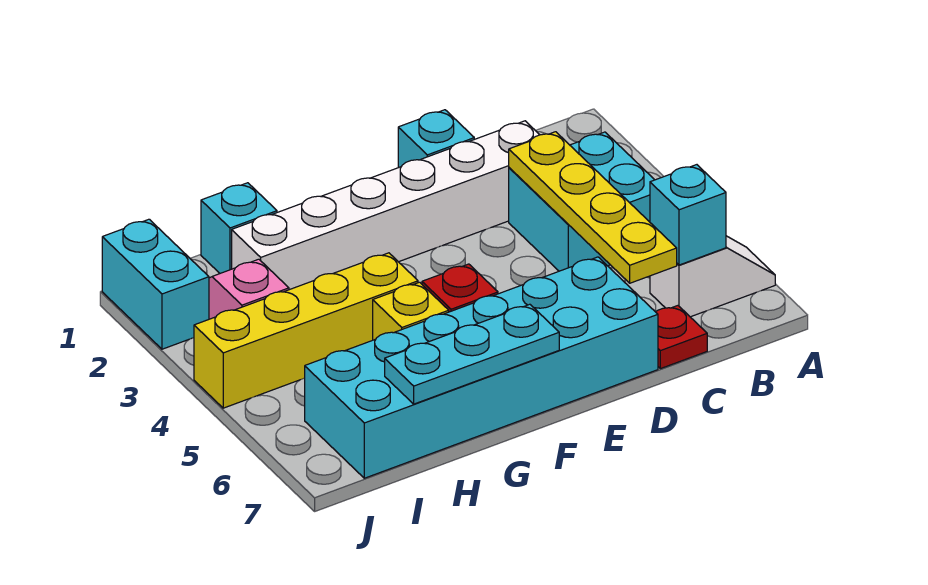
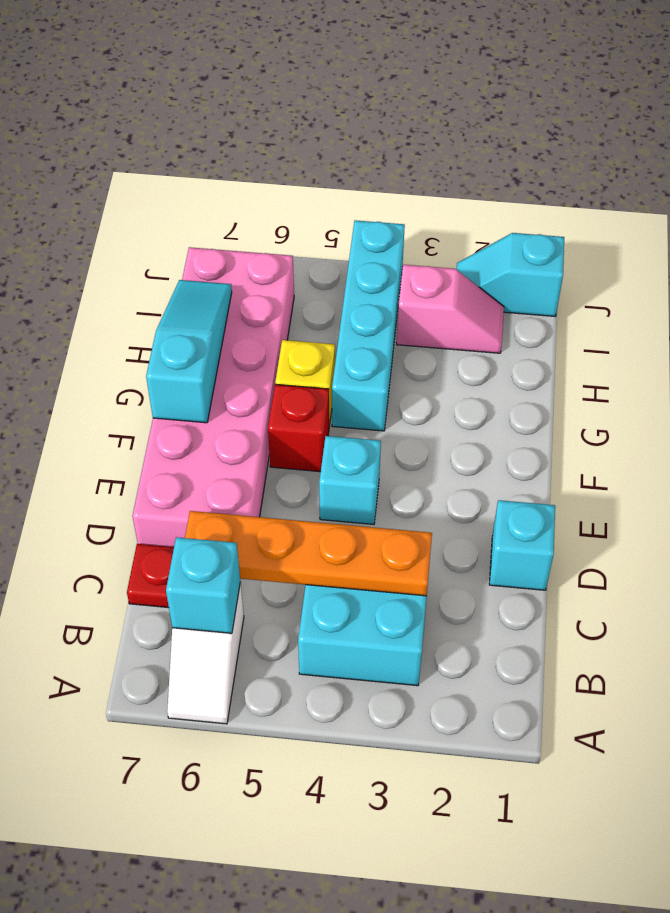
white brick C2:H2 level 1 -> none
yellow plate C3:C6 level 2 -> orange plate C3:C6 level 2
cyan brick D6:I7 level 1 -> pink brick D6:I7 level 1
cyan plate F7:H7 level 2 -> cyan slope F7:H7 level 2 top F
yellow brick G4:J4 level 1 -> cyan brick G4:J4 level 1
cyan brick H1 level 1 -> cyan brick E4 level 1
cyan brick J1:J2 level 1 -> cyan slope J1:J2 level 1 top 1

